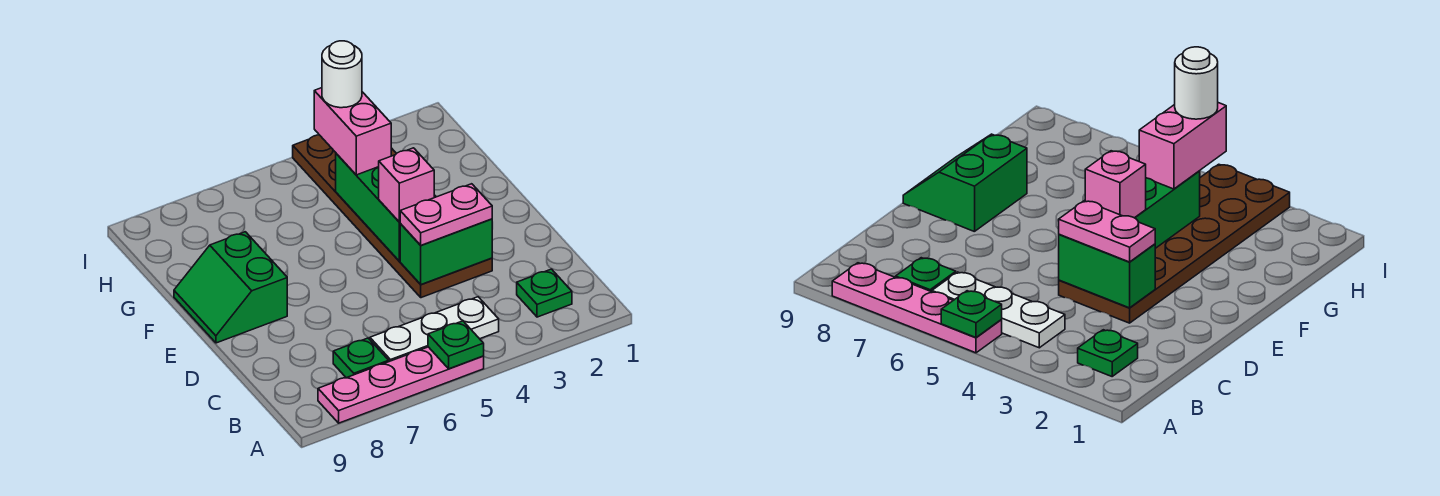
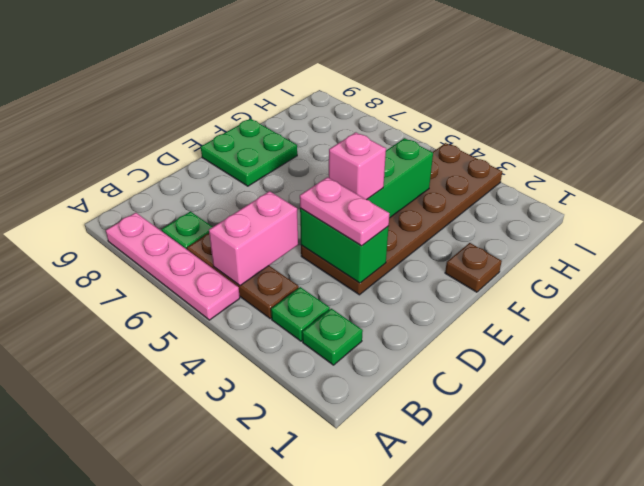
green plate A5 level 2 -> green plate B3 level 1
white plate B4:B6 level 1 -> brown plate B4:B6 level 1
green slope E8:F9 level 1 top 8 -> green plate E8:F9 level 1
none -> brown plate F1 level 1
pink brick G4:H4 level 3 -> pink brick B5:C5 level 2
white round brick H4 level 4 -> none

